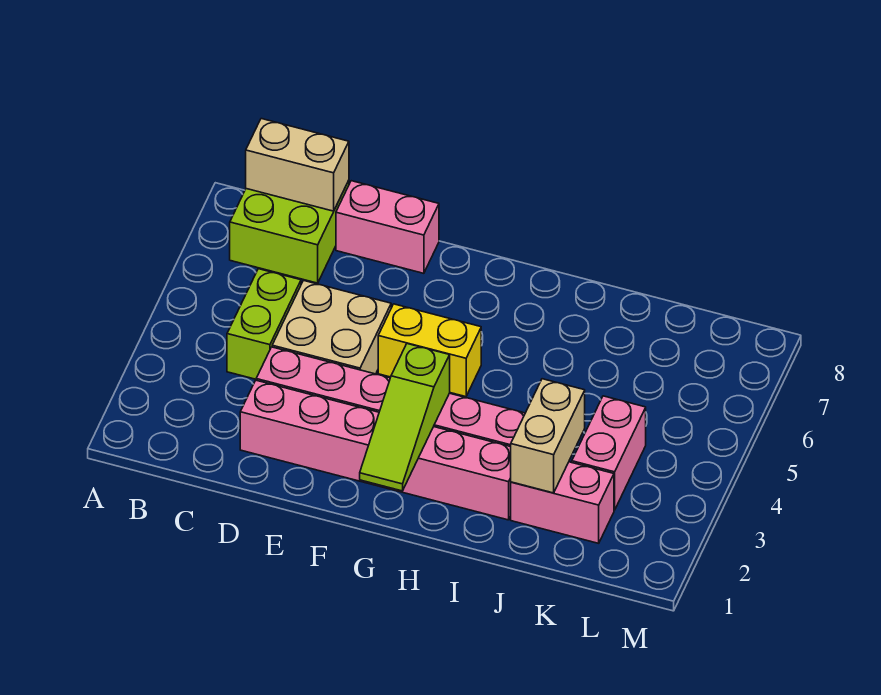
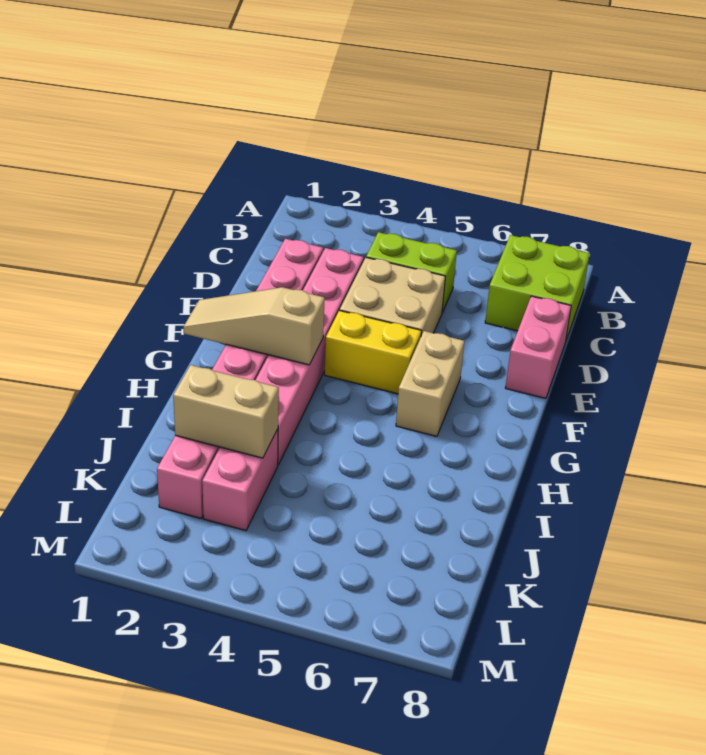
tan brick B8:C8 level 2 -> tan brick F6:G6 level 1
yellow brick F5:G5 level 1 -> yellow brick F4:F5 level 1
lime slope G1:G3 level 2 top 3 -> tan slope G1:G3 level 2 top 3
pink brick K3:K4 level 1 -> pink brick J3:K3 level 1

